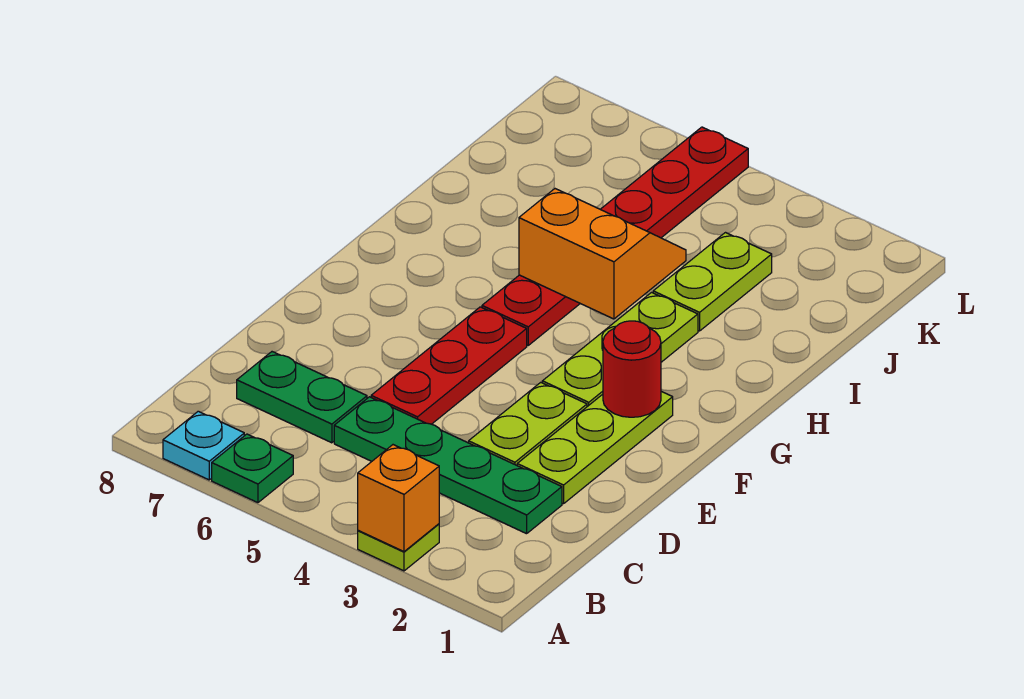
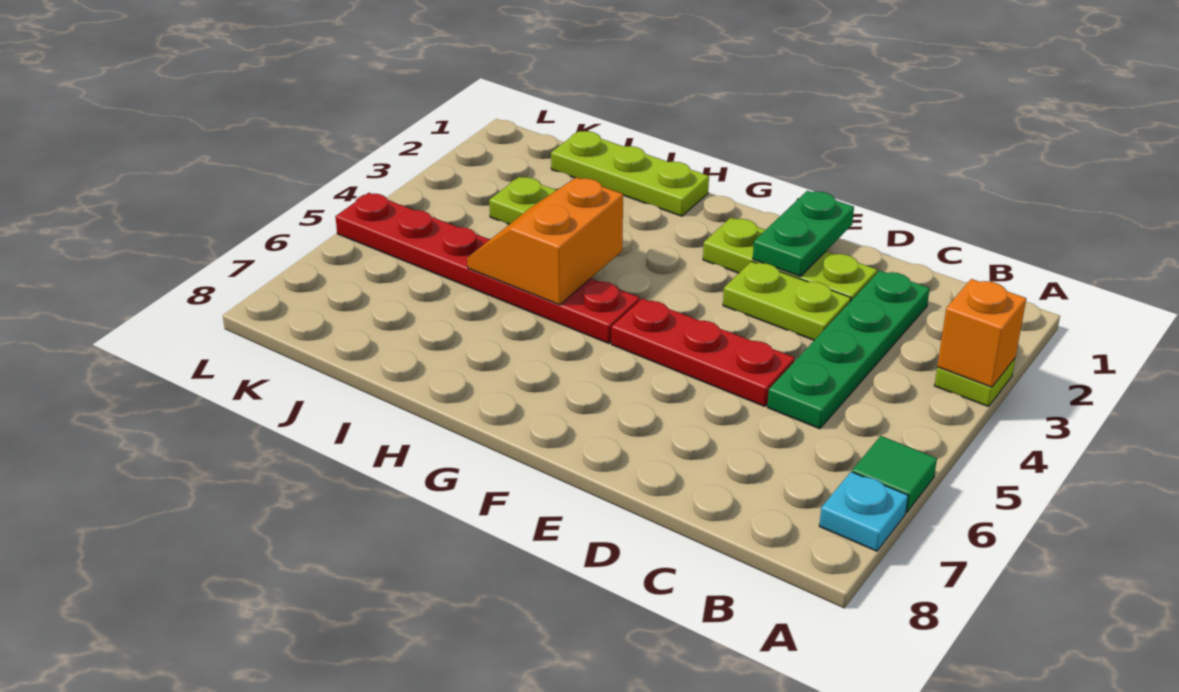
green plate A6 level 1 -> green tile A6 level 1
green plate C6:C7 level 1 -> green plate E1:E2 level 2
red round brick F2 level 2 -> none
lime plate F3:H3 level 1 -> lime plate H1:J1 level 1

